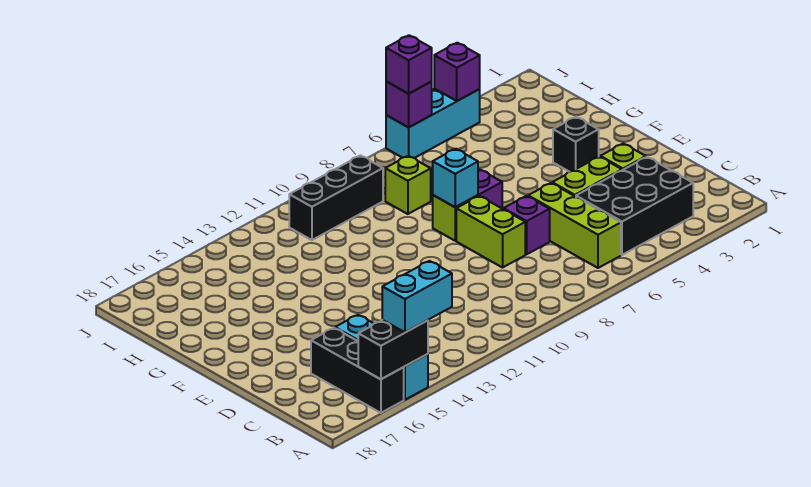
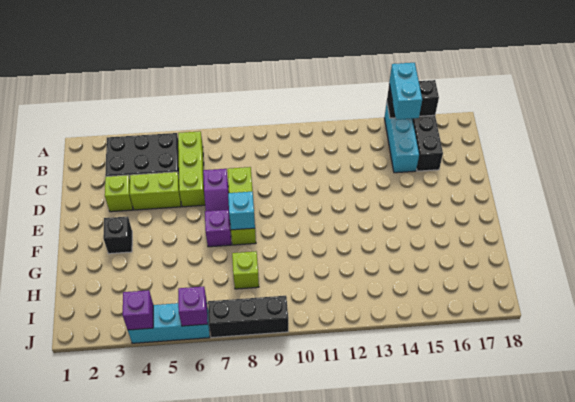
cyan brick A14:A15 level 3 -> cyan brick A15:B15 level 3
black brick I9:I11 level 1 -> black brick J7:J9 level 1
purple brick J6 level 3 -> none

